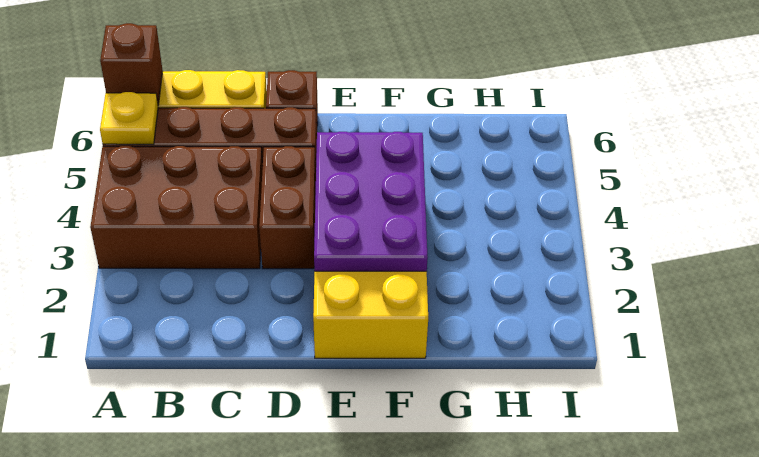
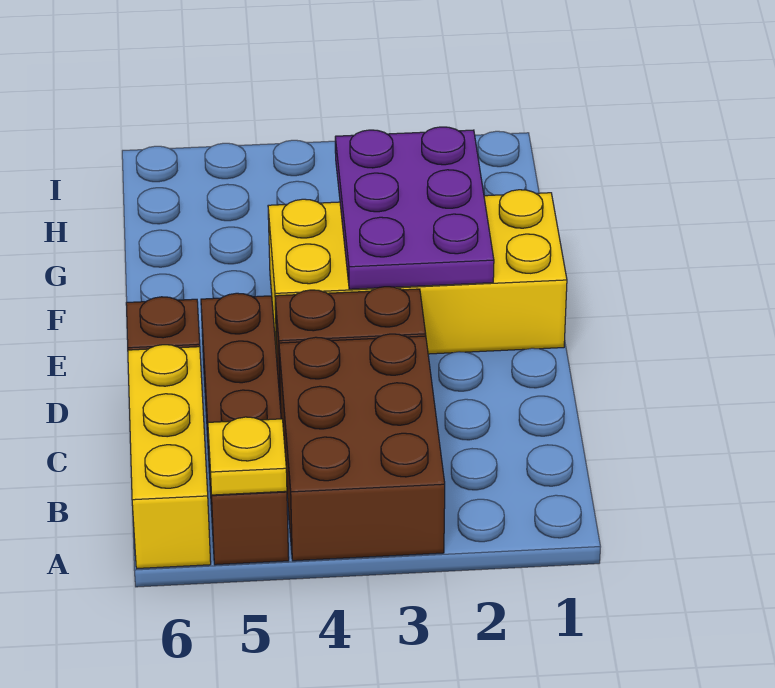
brown brick A6 level 2 -> none
purple plate E2:F4 level 2 -> purple plate E2:G3 level 2

